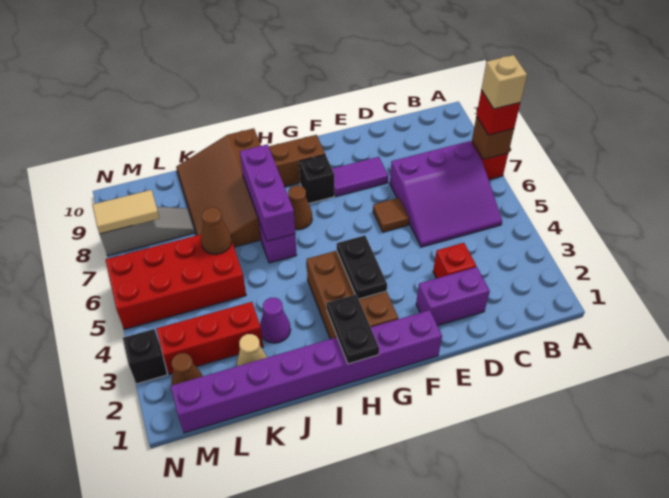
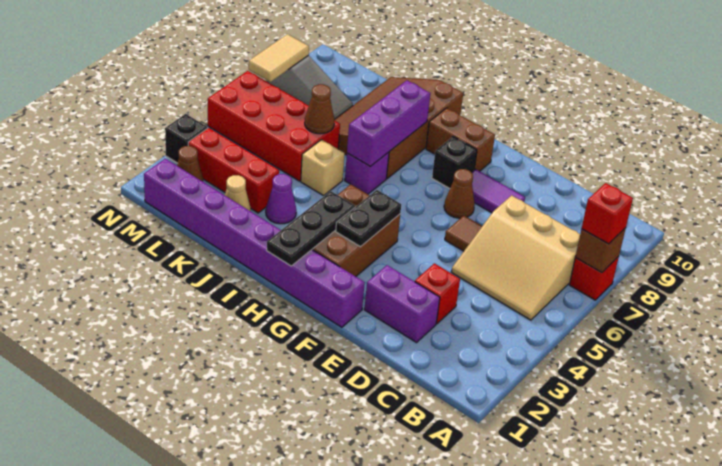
tan brick A7 level 4 -> tan brick J5 level 1
purple slope B5:D7 level 1 top 7 -> tan slope B5:D7 level 1 top 7
black plate H1:H2 level 2 -> black plate H1:H3 level 2
brown cone H7 level 1 -> brown cone F7 level 1
tan tile M8:N8 level 2 -> tan tile N7:N8 level 2

